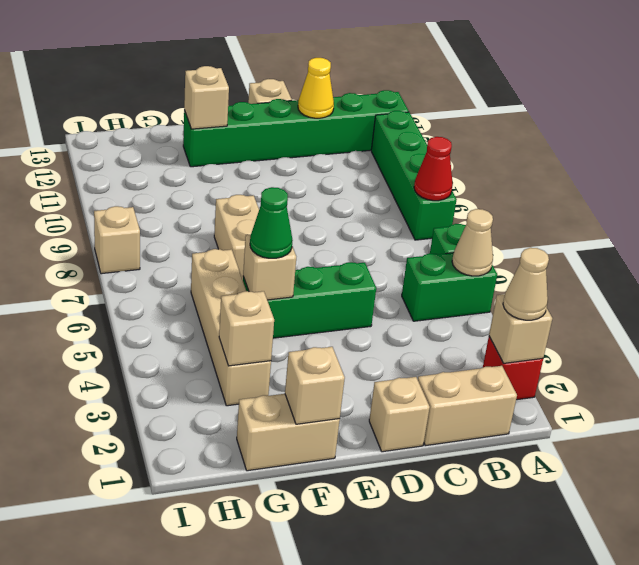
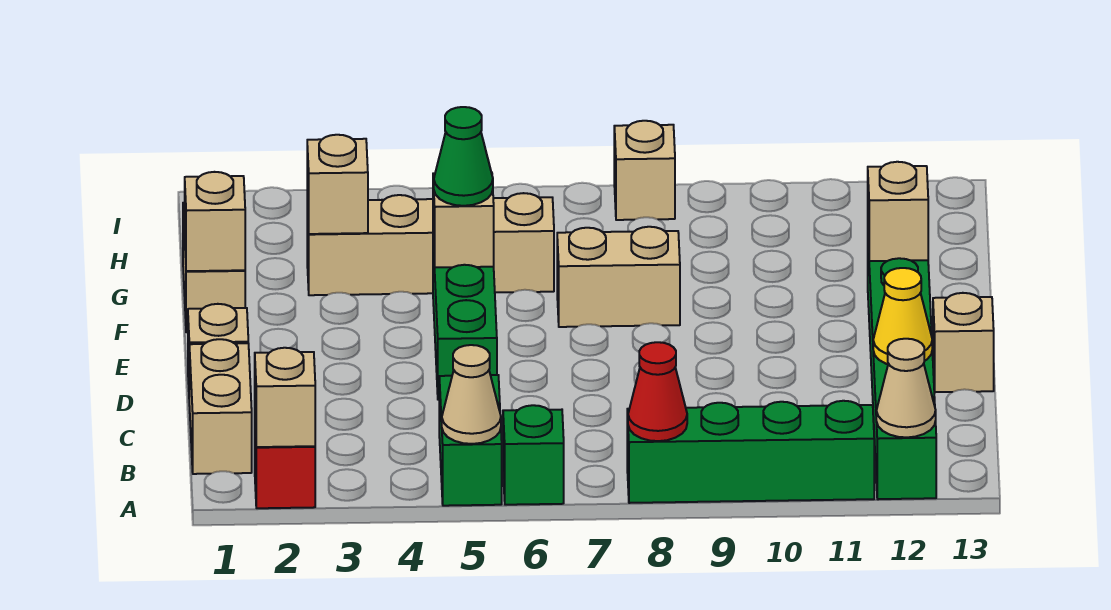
tan cone A2 level 3 -> tan cone A12 level 2

